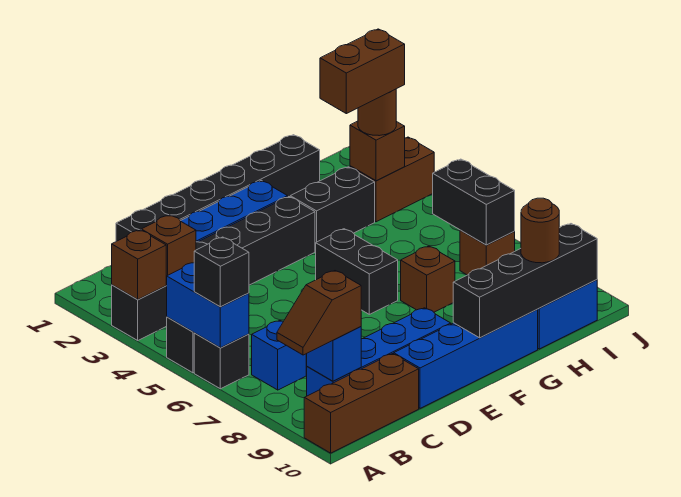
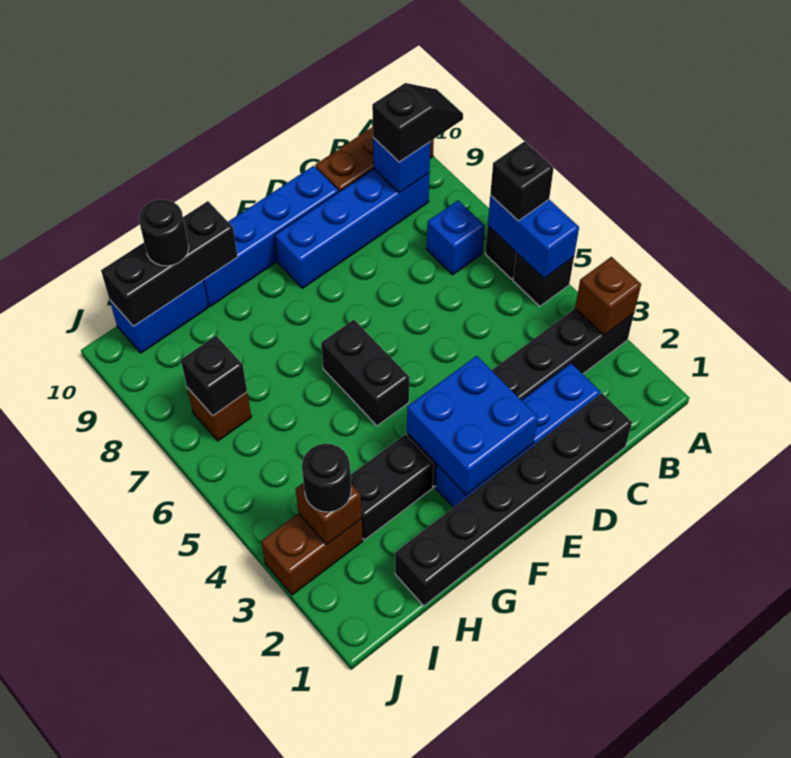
brown slope A9:B9 level 3 top B -> black slope A9:B9 level 3 top B
brown brick B3 level 2 -> none
none -> blue brick E2:F3 level 2
black brick F10:I10 level 2 -> black brick G10:I10 level 2
brown brick G7 level 1 -> none
brown brick H3:I3 level 4 -> none
brown round brick H10 level 3 -> black round brick H10 level 3
brown round brick I3 level 3 -> black round brick I3 level 3
black brick I6:I7 level 2 -> black brick I7 level 2

